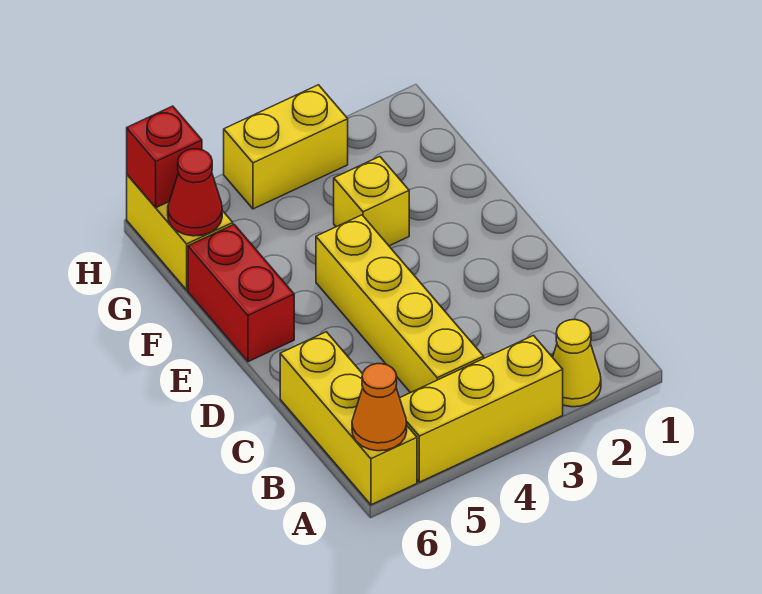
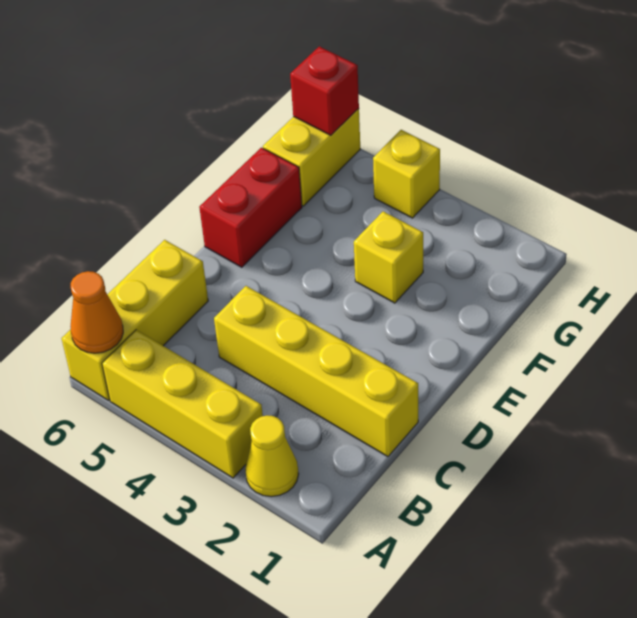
yellow brick B4:E4 level 1 -> yellow brick C1:C4 level 1
red cone G6 level 2 -> none
yellow brick H3:H4 level 1 -> yellow brick H4 level 1

